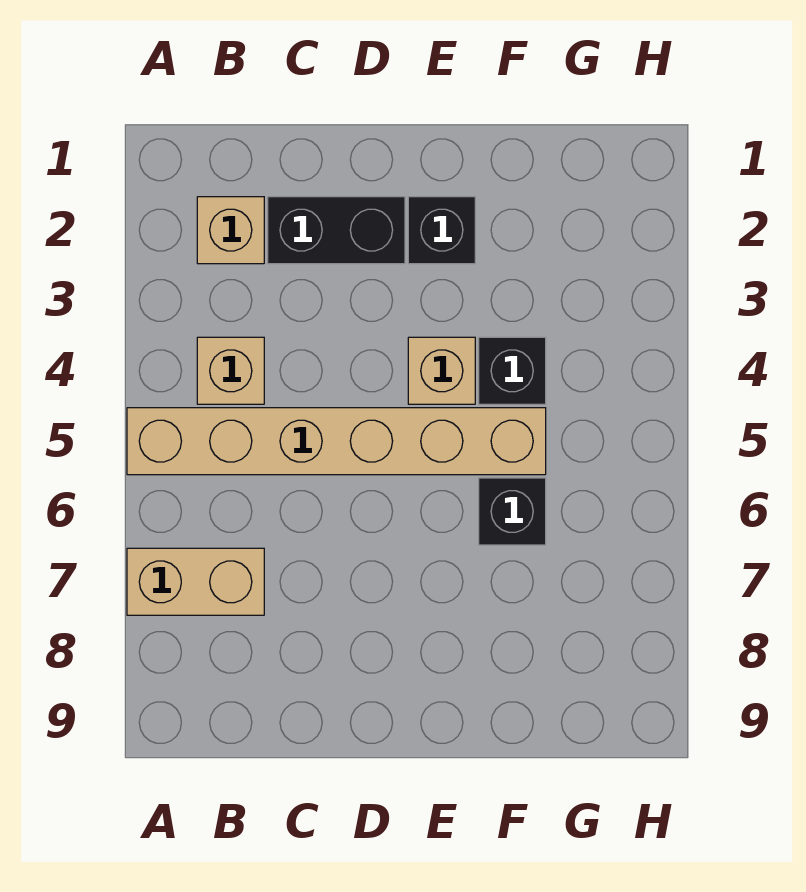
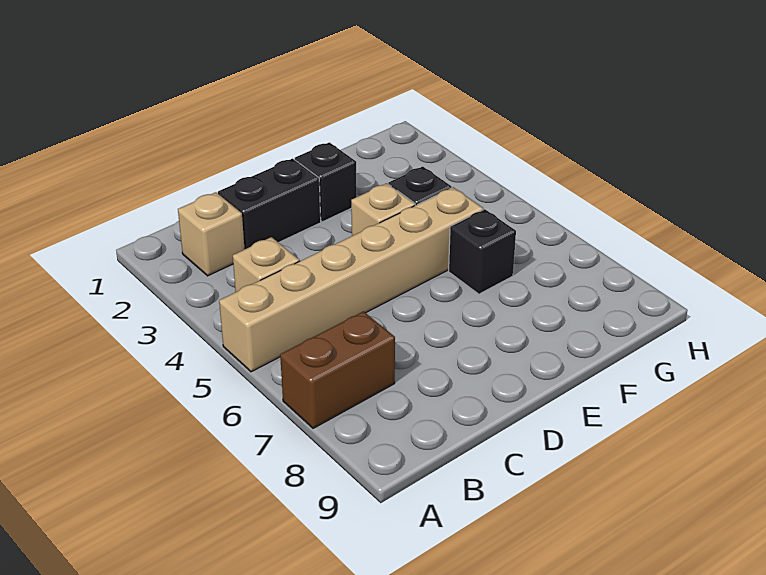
tan brick A7:B7 level 1 -> brown brick A7:B7 level 1

